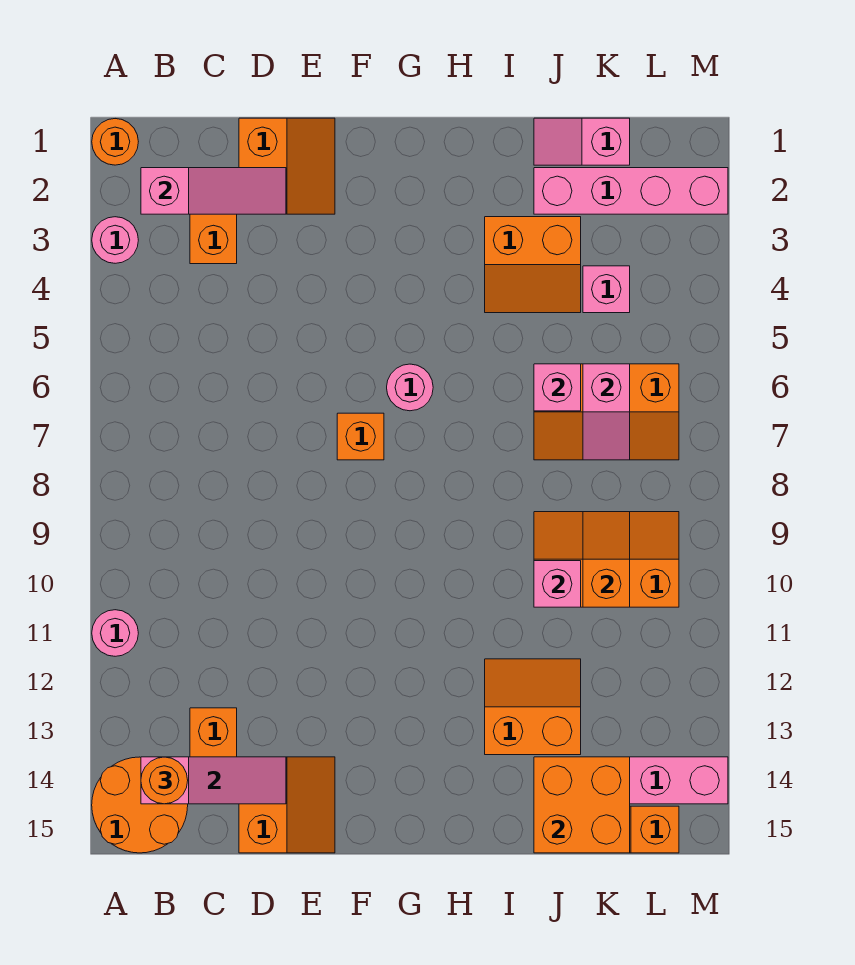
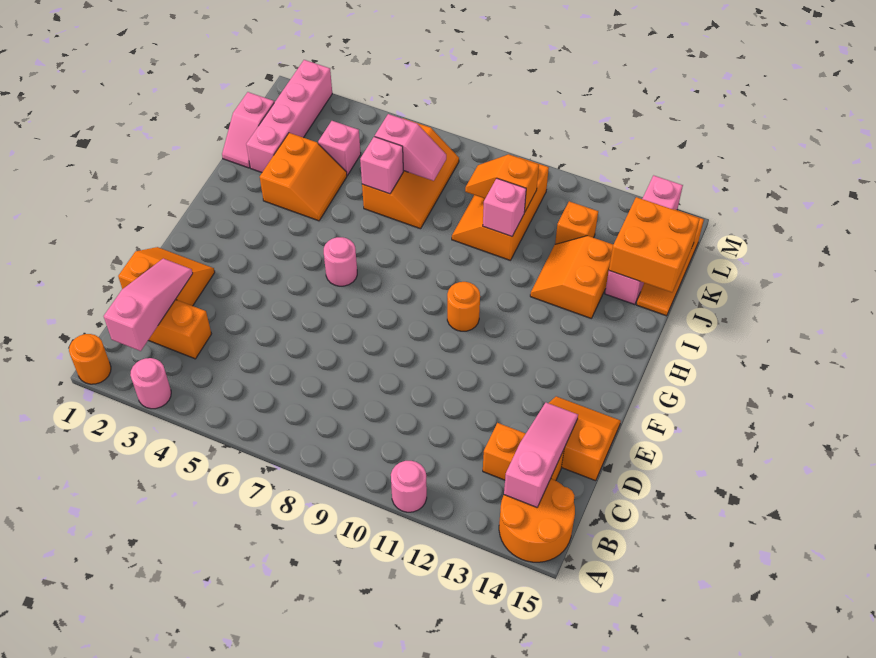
orange round brick B14 level 3 -> orange round brick G10 level 1
orange brick F7 level 1 -> orange brick K12 level 1

